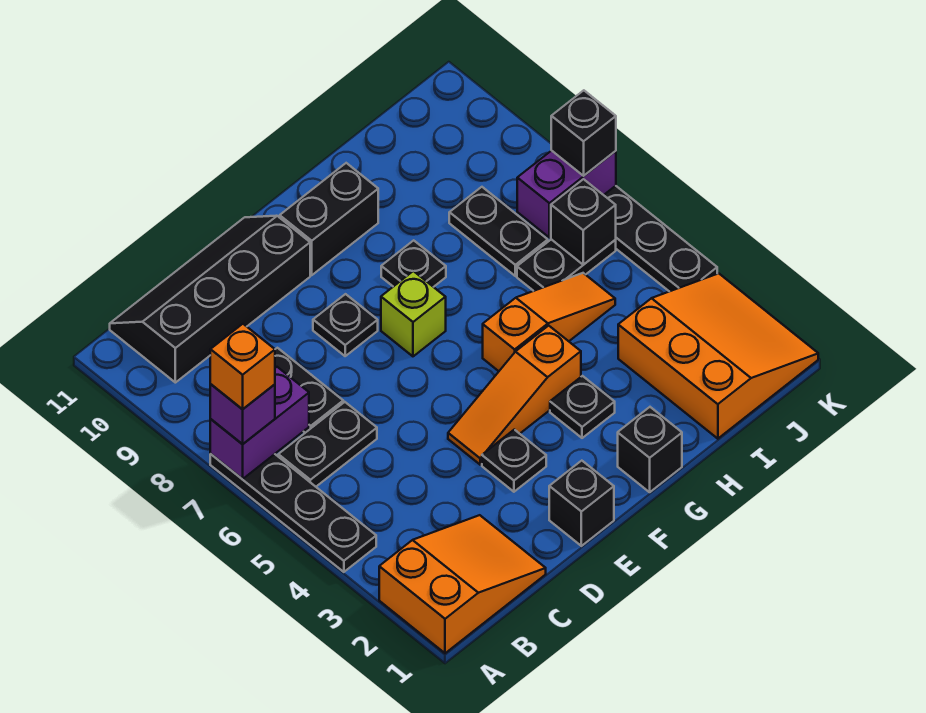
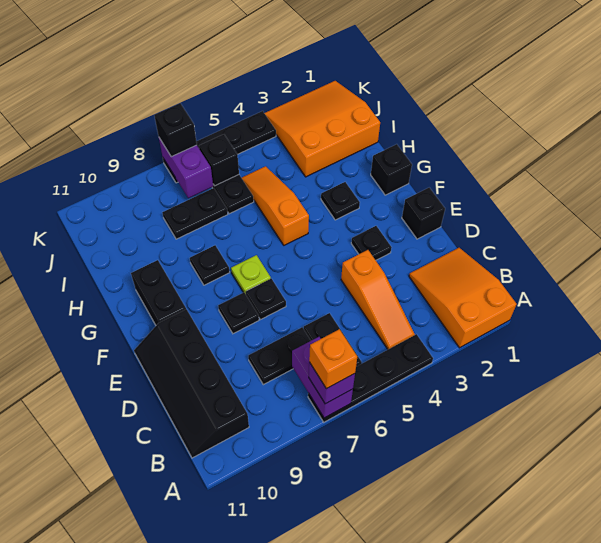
orange slope E4:G4 level 1 top G -> orange slope B4:D4 level 1 top D
none -> black plate E7 level 1
lime brick F7 level 1 -> lime plate F7 level 1

